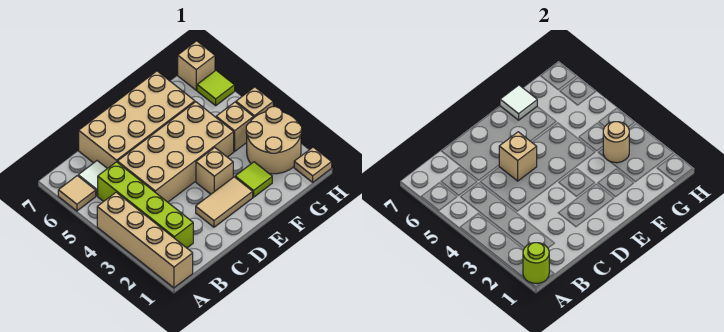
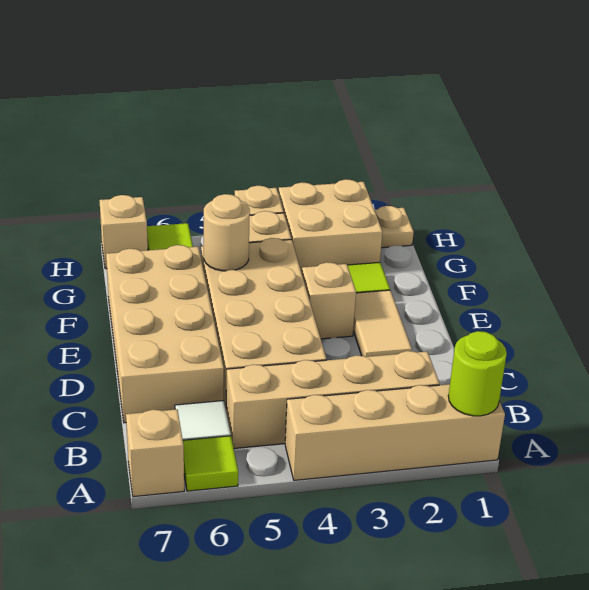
tan tile A6 level 1 -> lime tile A6 level 1
lime brick B2:B5 level 1 -> tan brick B2:B5 level 1
tan brick D5 level 2 -> tan brick A7 level 1
white tile F7 level 2 -> none
tan round brick G2:H3 level 1 -> tan brick G2:H3 level 1
tan round brick G3 level 2 -> tan round brick F5 level 2

